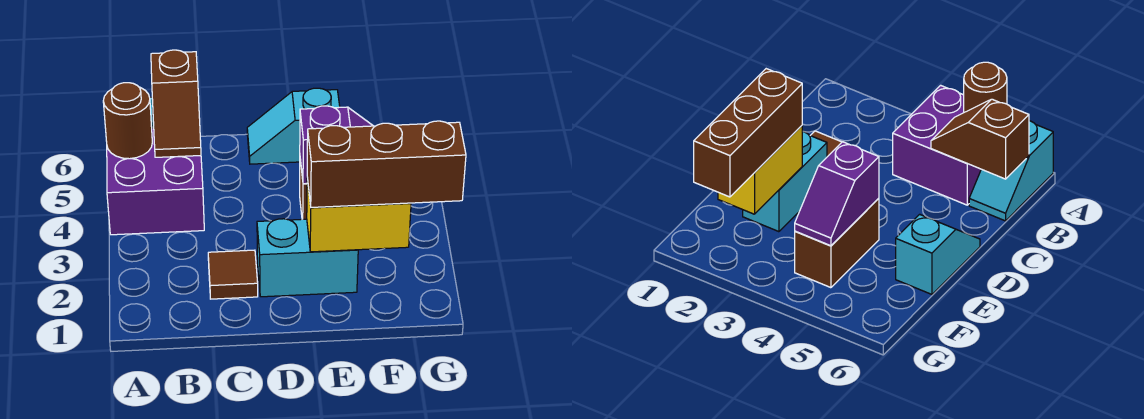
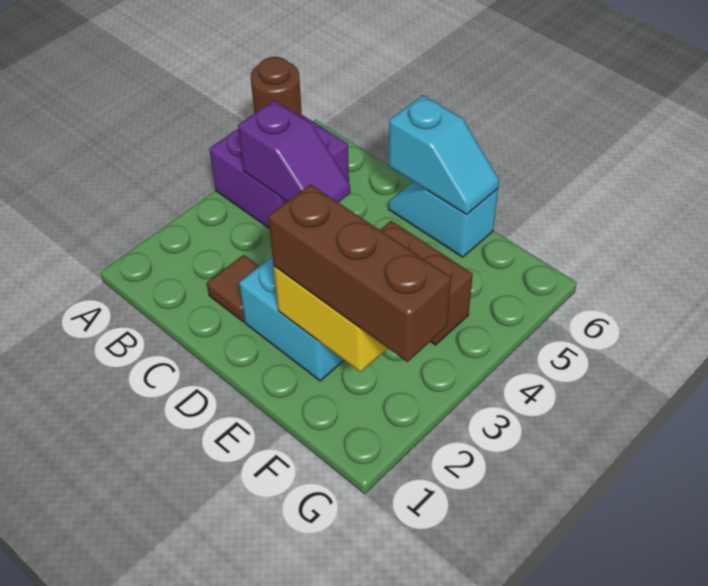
cyan slope A6:B6 level 1 top A -> cyan slope D6:E6 level 2 top D
brown slope B5:B6 level 2 top 6 -> none
purple slope E4:F4 level 2 top E -> purple slope B4:C4 level 2 top B

